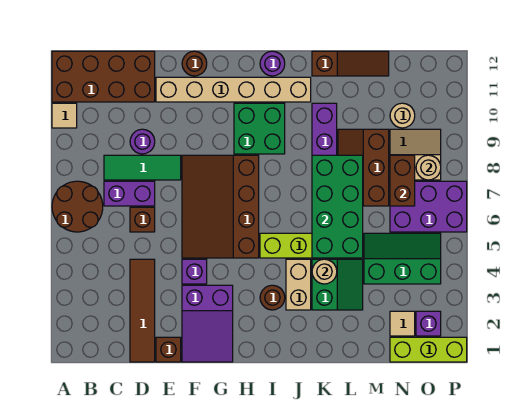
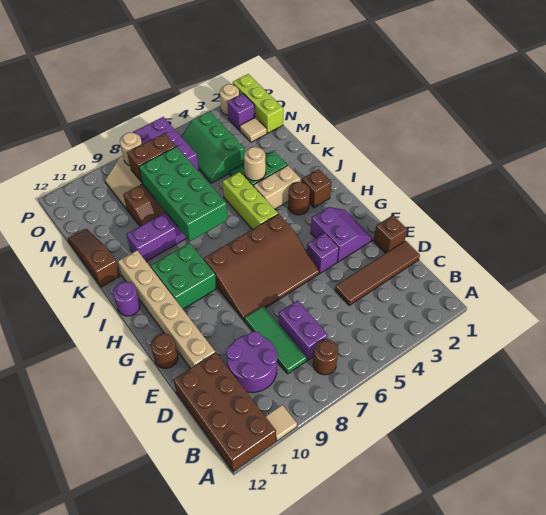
brown round brick A6:B7 level 1 -> brown round brick B7 level 1
brown brick D6 level 1 -> brown brick I2 level 1
purple round brick D9 level 1 -> purple round brick C9:D10 level 1
purple slope F1:G3 level 1 top 3 -> purple slope F2:G3 level 1 top 3
green brick K5:L8 level 2 -> green brick J7:M8 level 2
tan round brick N10 level 1 -> tan round brick P2 level 1

